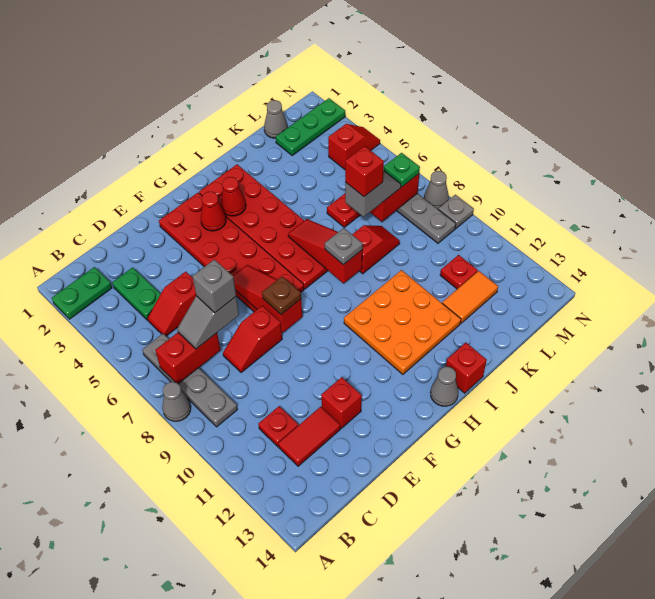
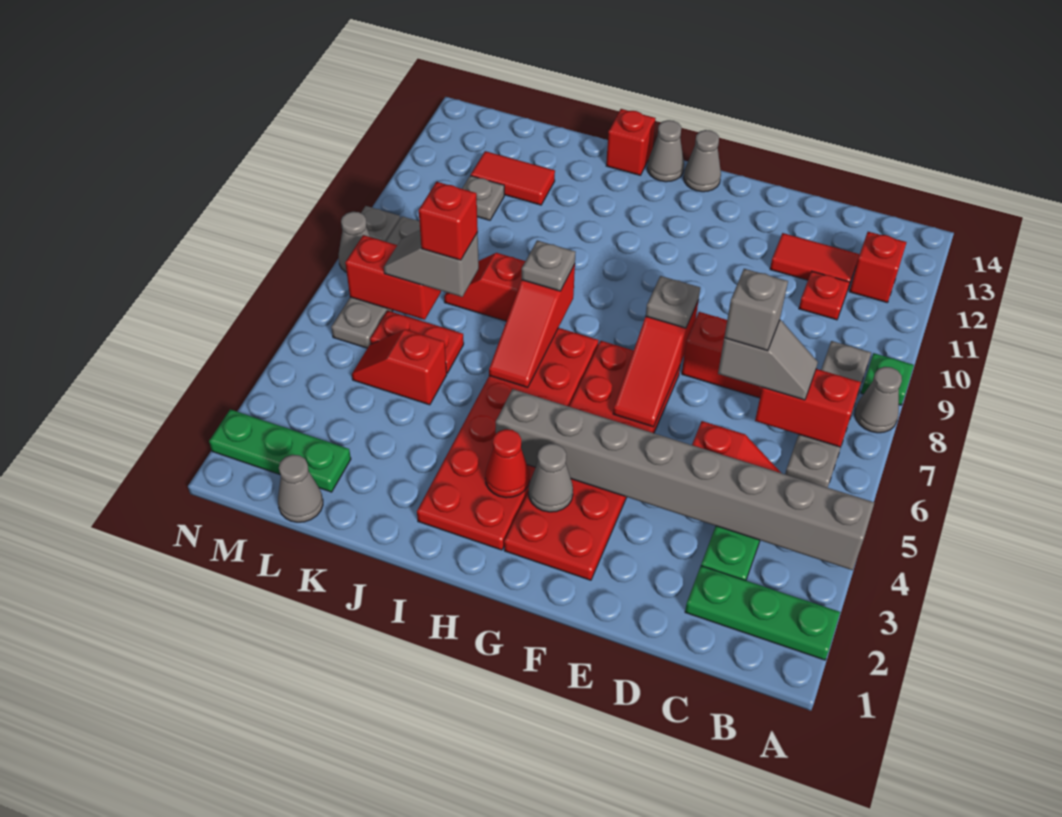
green plate A2:B2 level 1 -> green plate A2:C2 level 1
none -> grey brick A4:H4 level 2
red brick E12 level 1 -> red brick B12 level 1
brown plate F8 level 3 -> grey plate F8 level 3
red cone G3 level 2 -> grey cone G3 level 2
none -> grey cone G14 level 1
orange plate H10:J12 level 1 -> none
orange tile K12:L12 level 1 -> red tile K12:L12 level 1
red plate L11 level 1 -> grey plate L11 level 1
red slope M4:N4 level 1 top M -> red slope K5:L5 level 1 top K
green plate M7 level 3 -> green plate A9 level 1

